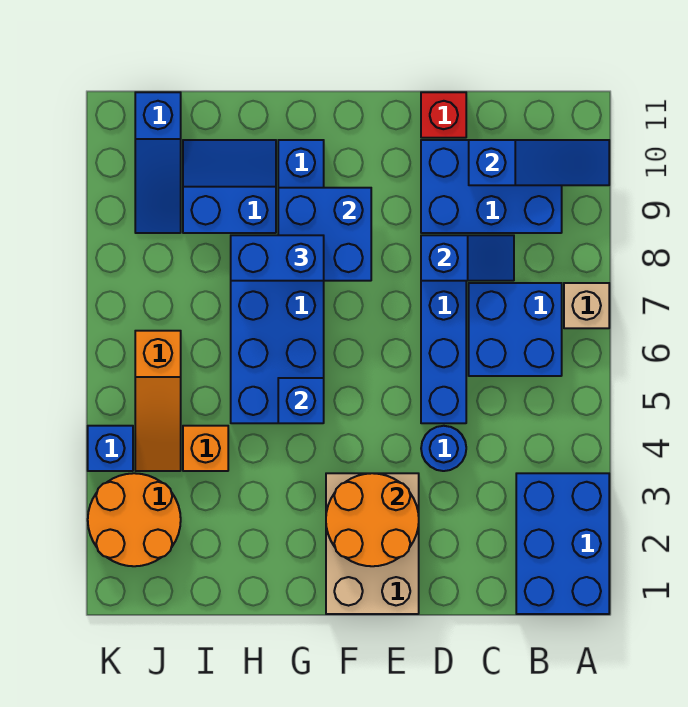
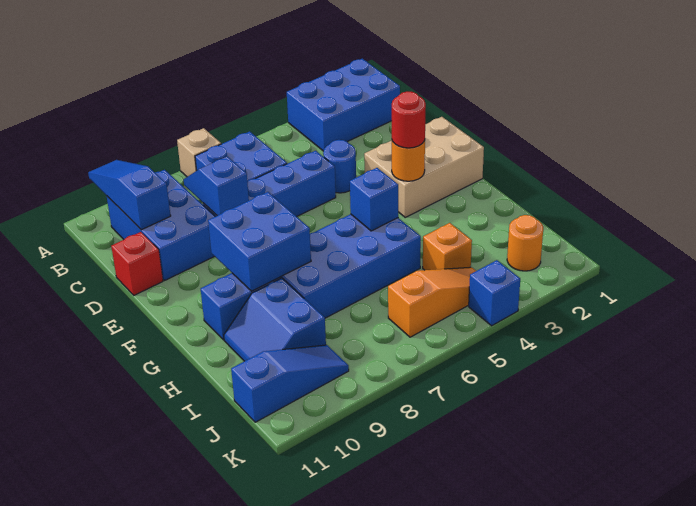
orange round brick E2:F3 level 2 -> orange round brick F3 level 2
none -> red round brick F3 level 3
blue brick G8:H8 level 3 -> none
orange round brick J2:K3 level 1 -> orange round brick J2 level 1

